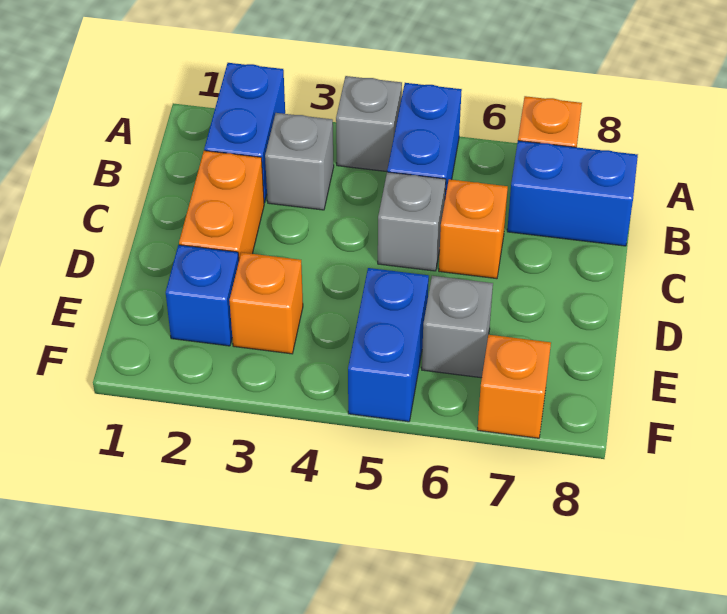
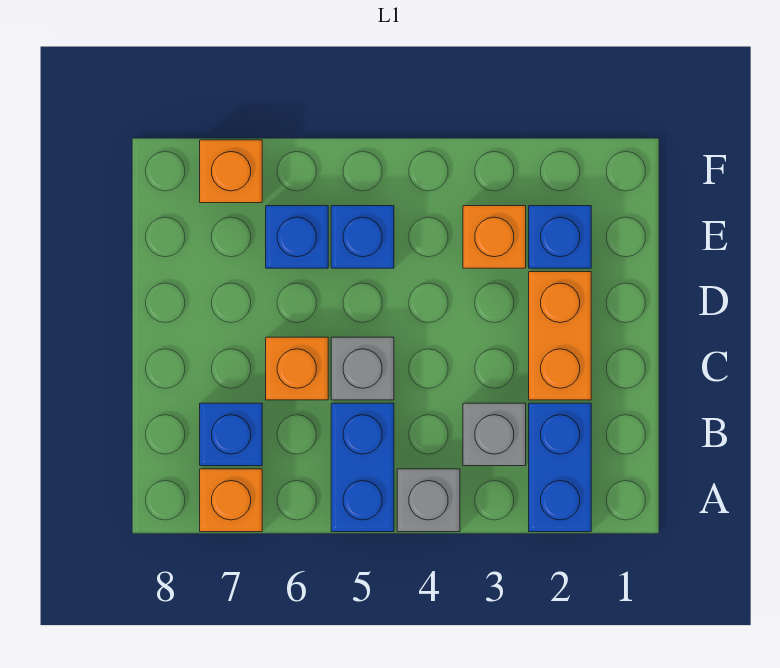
blue brick B7:B8 level 1 -> blue brick B7 level 1
blue brick E5:F5 level 1 -> blue brick E5 level 1
grey brick E6 level 1 -> blue brick E6 level 1

